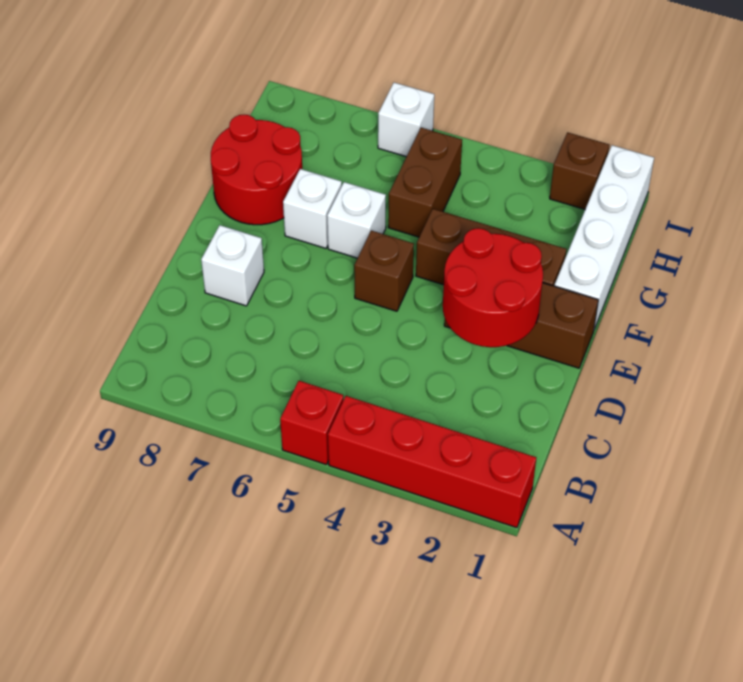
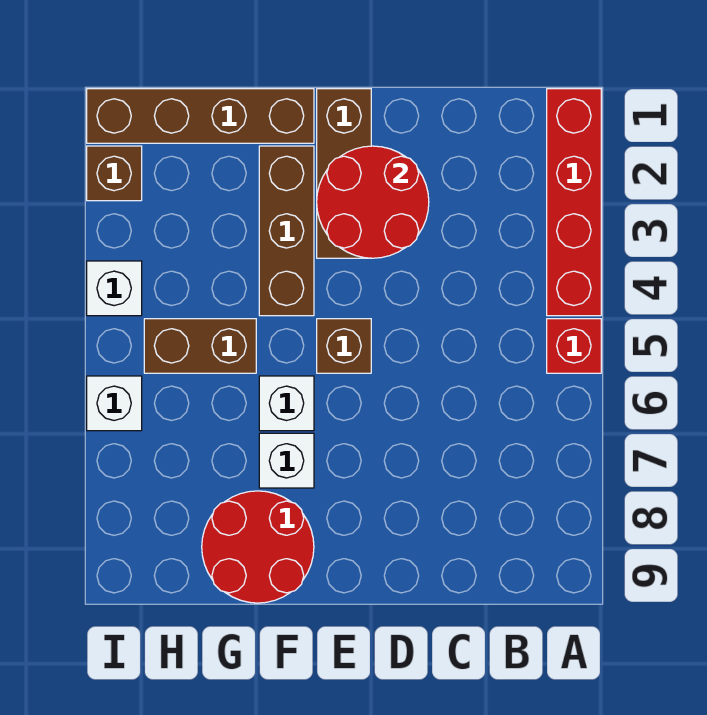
white brick D8 level 1 -> white brick I4 level 1
white brick F1:I1 level 1 -> brown brick F1:I1 level 1

